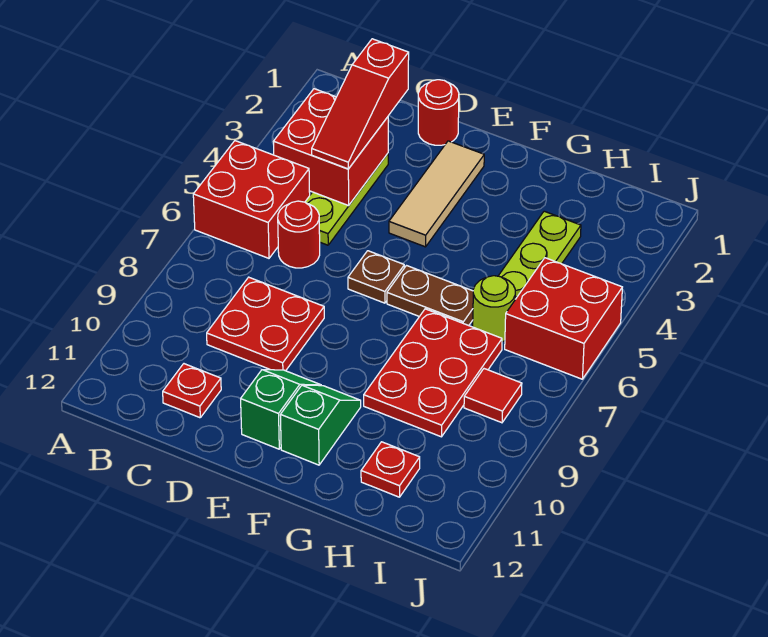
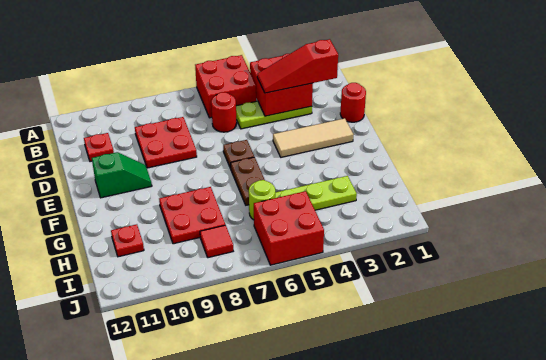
green slope F10:F11 level 1 top 11 -> none
red plate G7:H9 level 1 -> red plate G8:H9 level 1

